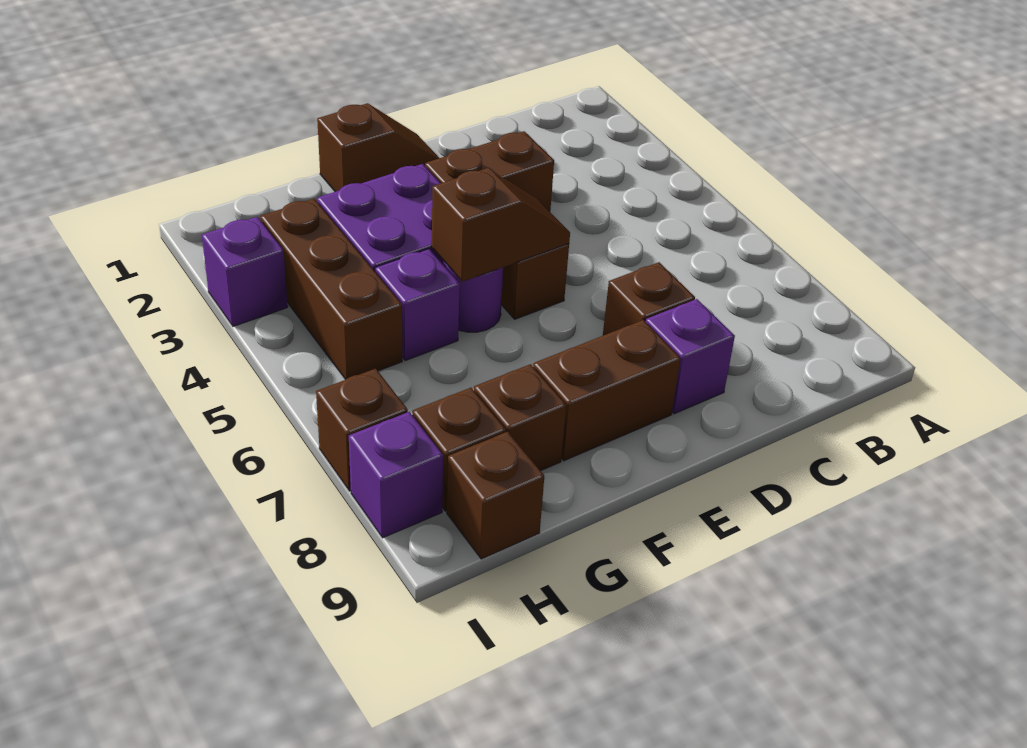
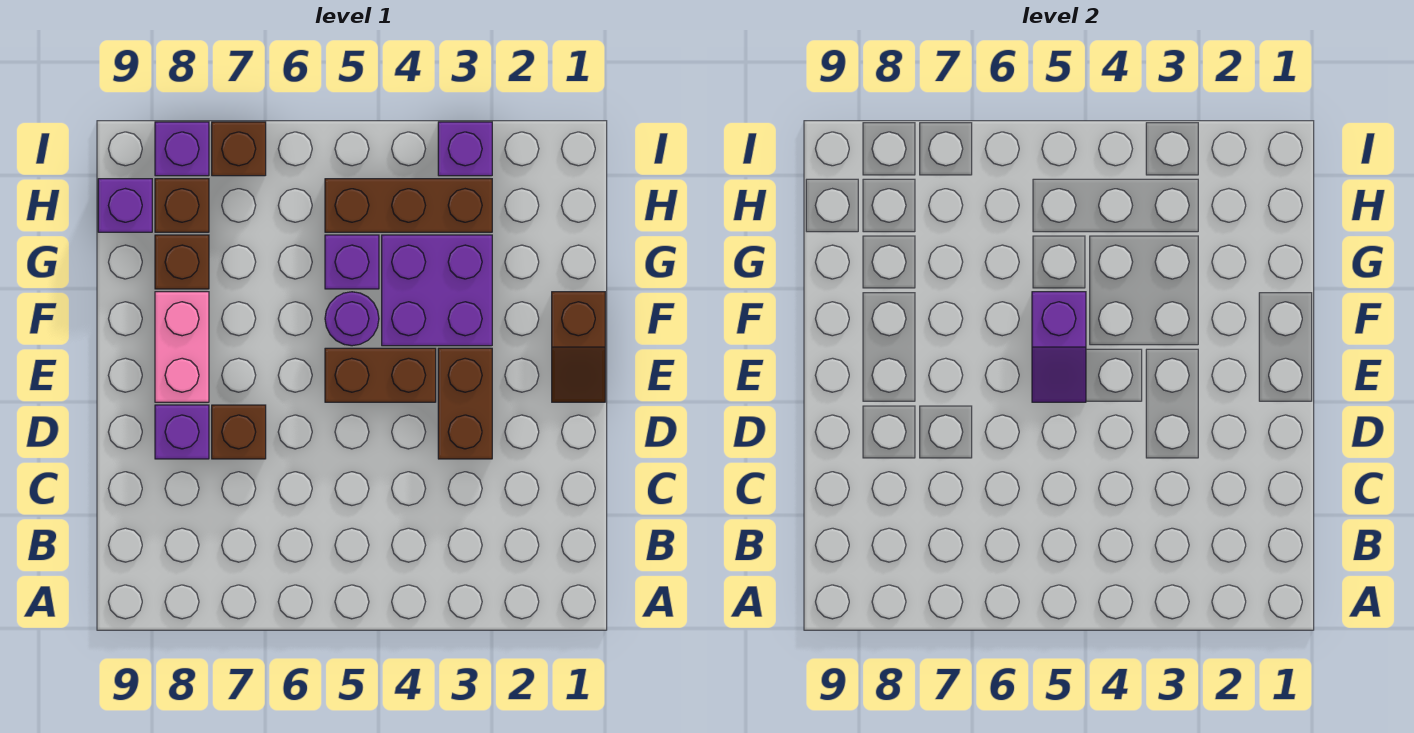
brown slope E5:F5 level 2 top F -> purple slope E5:F5 level 2 top F
brown brick E8:F8 level 1 -> pink brick E8:F8 level 1
brown brick H9 level 1 -> purple brick H9 level 1

